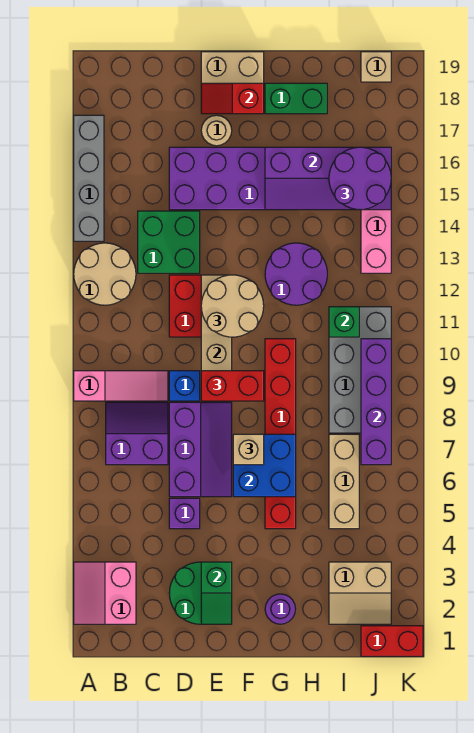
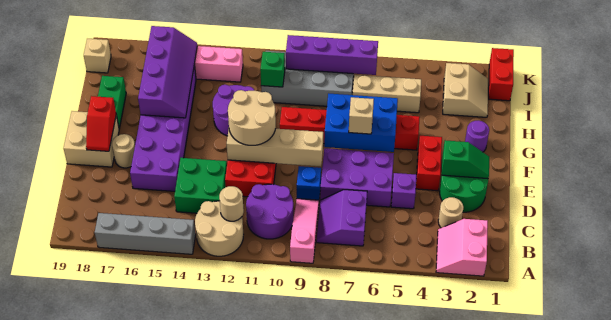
pink slope A2:B3 level 1 top B -> pink slope A2:B3 level 1 top 2
none -> tan round brick B12 level 2
none -> tan round brick C3 level 1
purple slope D6:E8 level 1 top D -> purple brick D6:E8 level 1
red brick E9:F9 level 3 -> red brick E4:F4 level 1
blue brick F6:G7 level 2 -> blue brick F6:G8 level 2
purple round brick I15:J16 level 3 -> purple round brick B10:C11 level 1

